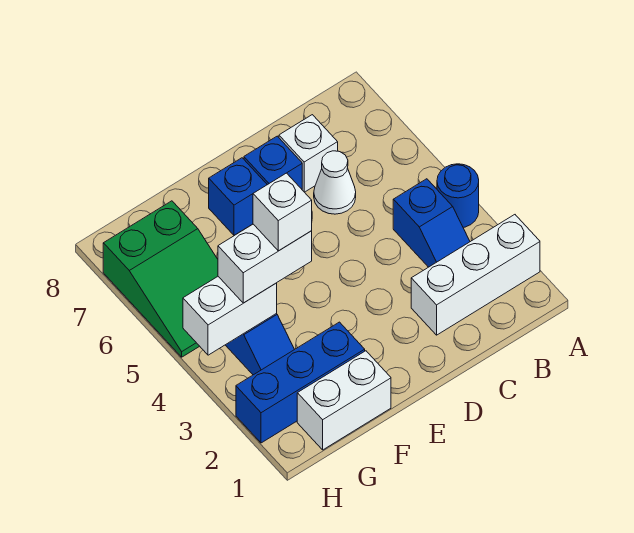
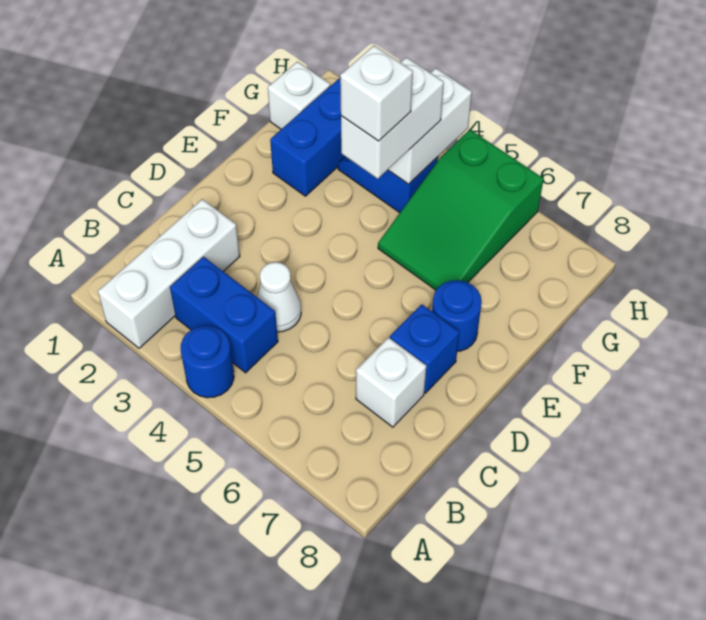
blue slope B3:B4 level 1 top 4 -> blue brick B3:B4 level 1
white cone C6 level 1 -> white cone C4 level 1
blue brick E7 level 1 -> blue round brick E7 level 1
white brick F1:G1 level 1 -> white brick G1 level 1
green slope G5:H7 level 1 top 7 -> green slope F5:H6 level 1 top H

